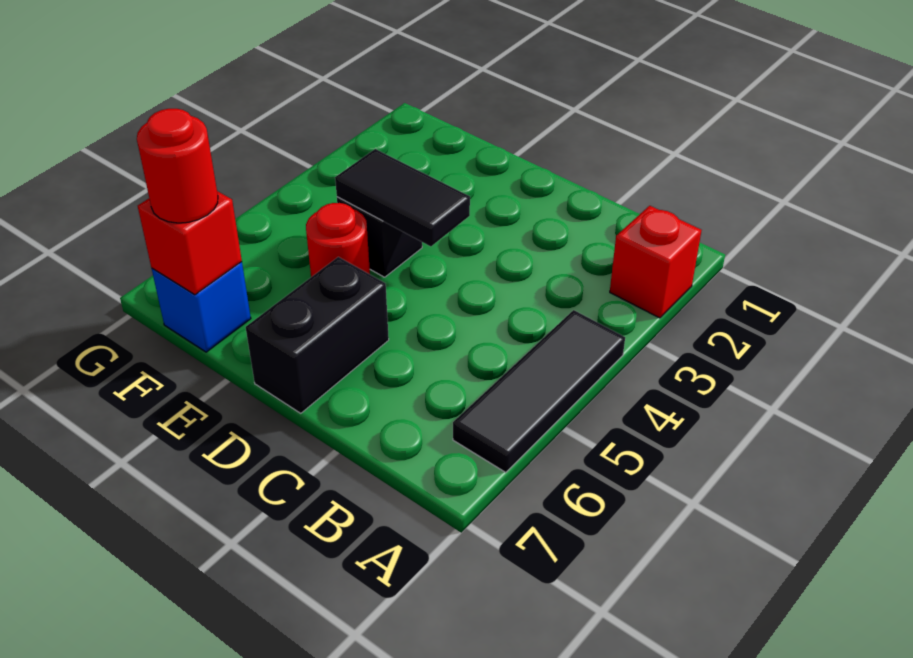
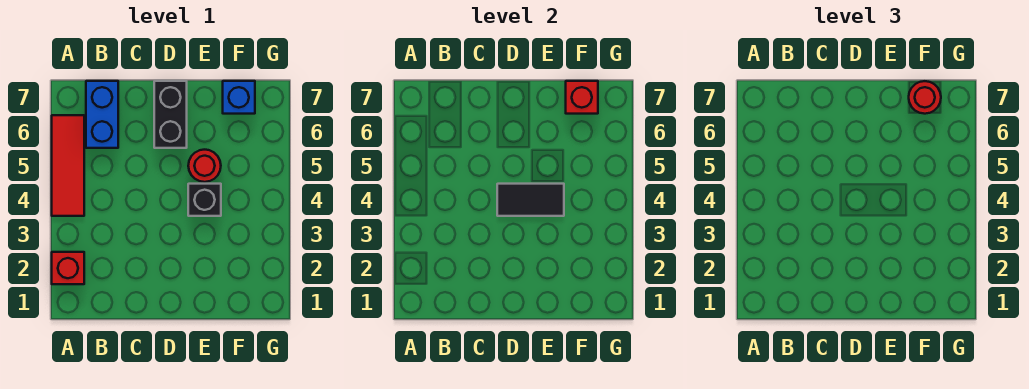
black tile A4:A6 level 1 -> red tile A4:A6 level 1
none -> blue brick B6:B7 level 1

